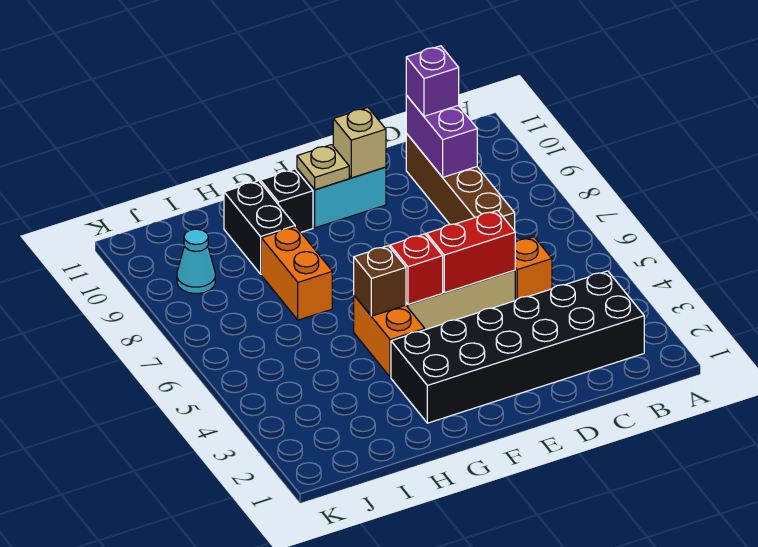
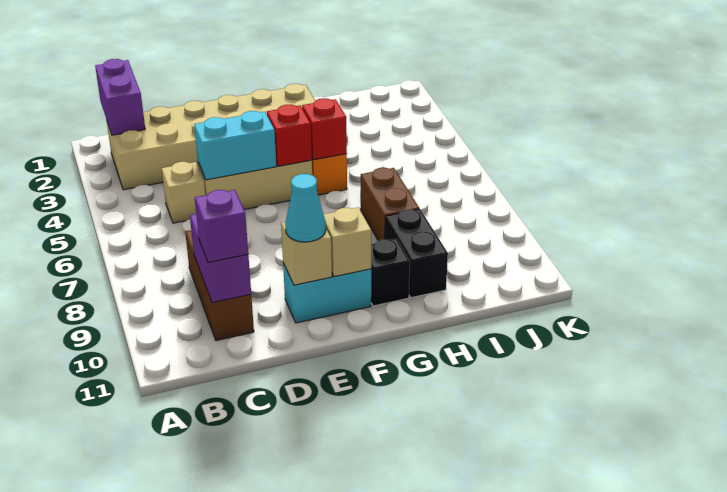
none -> purple brick B1:B2 level 2
black brick B2:G3 level 1 -> tan brick B2:G3 level 1
orange brick C5 level 1 -> tan brick C5 level 1
brown brick C7:C10 level 1 -> brown brick C8:C10 level 1
red brick D5:E5 level 2 -> cyan brick D5:E5 level 2
tan plate F10 level 2 -> tan brick F10 level 2
brown brick G5 level 2 -> red brick G5 level 2
orange brick H7:H8 level 1 -> brown brick H7:H8 level 1
cyan cone J9 level 1 -> cyan cone E10 level 3

